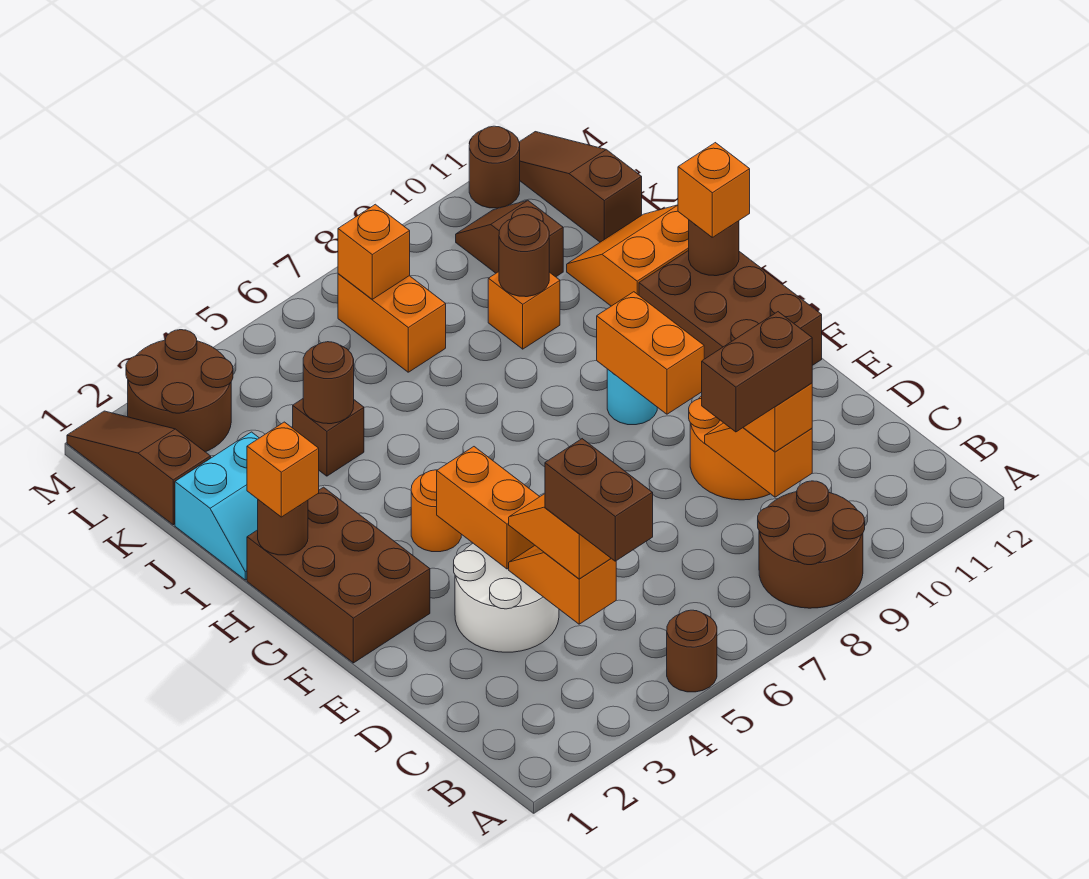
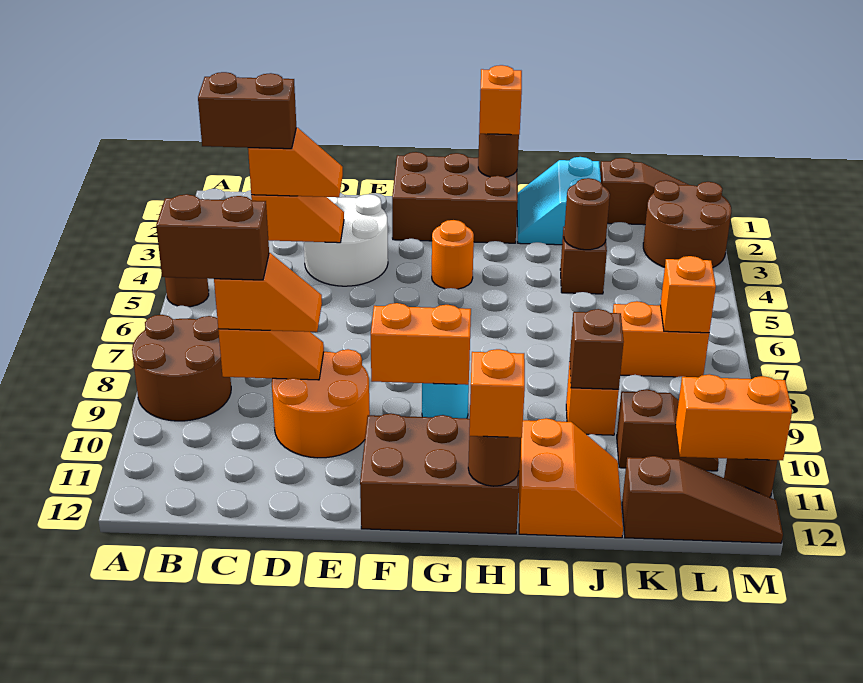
brown brick C8:C9 level 4 -> brown brick B9:C9 level 4
orange brick E4:F4 level 2 -> orange brick L11:M11 level 2
brown round brick J9 level 2 -> brown brick J9 level 2

